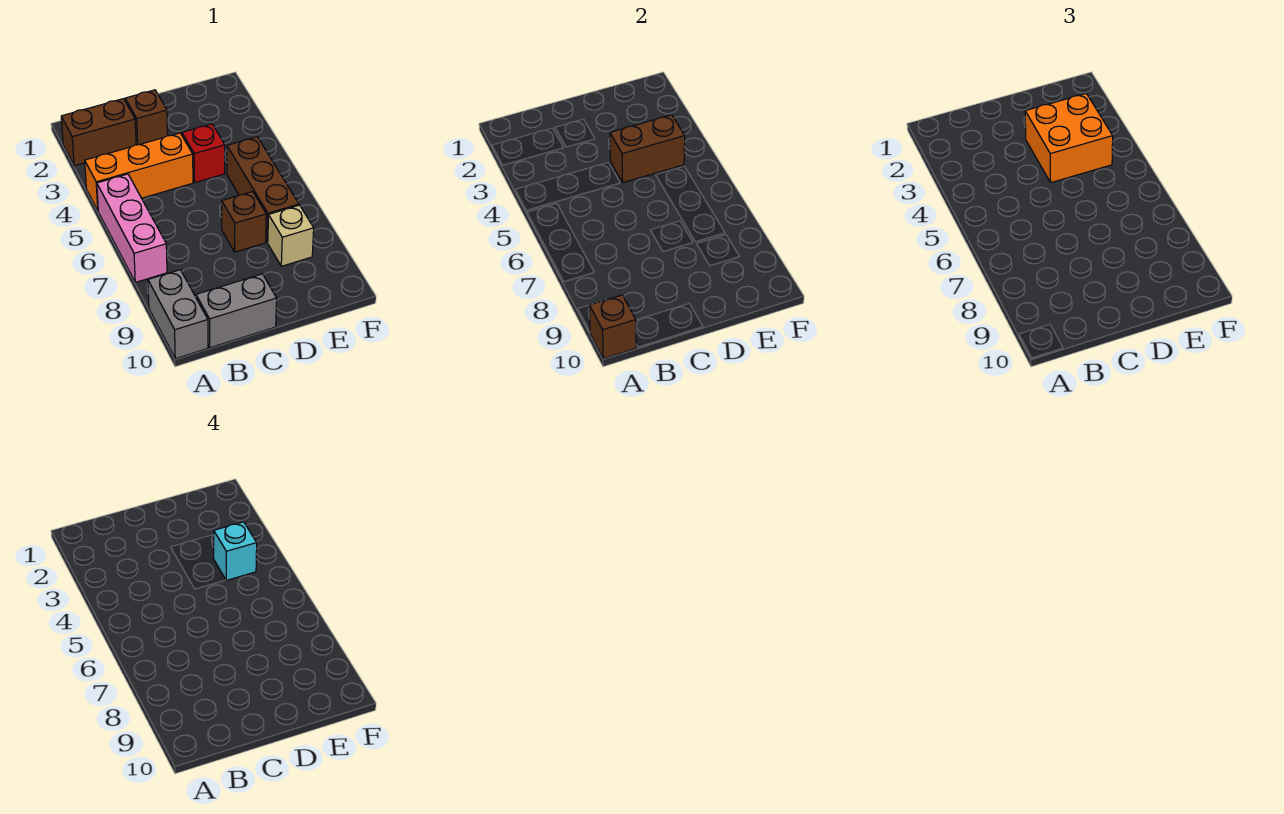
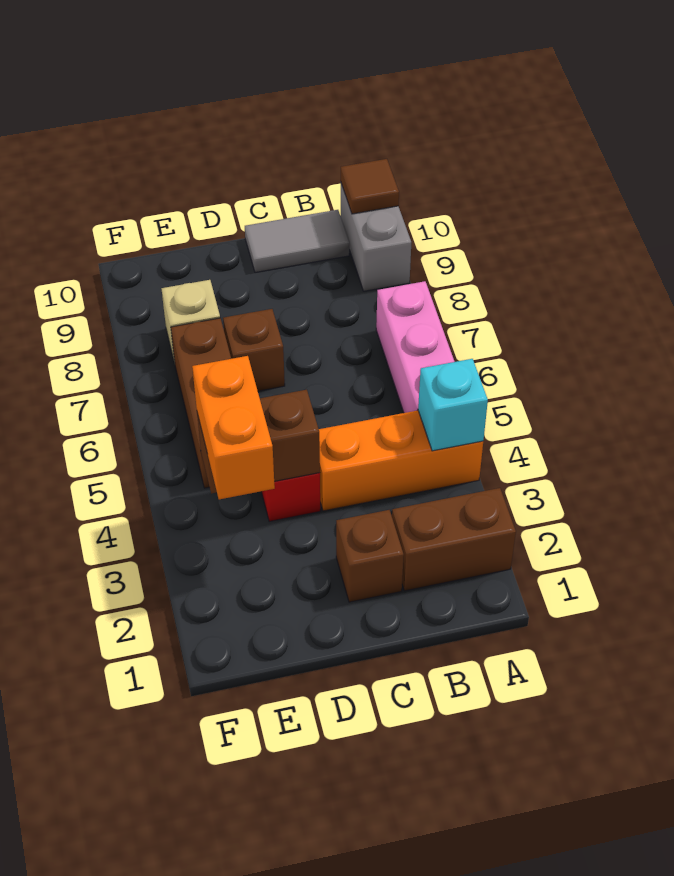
brown brick A10 level 2 -> brown tile A10 level 2
grey brick B10:C10 level 1 -> grey tile B10:C10 level 1
orange brick D3:E4 level 3 -> orange brick E3:E4 level 3
cyan brick E4 level 4 -> cyan brick A4 level 2

